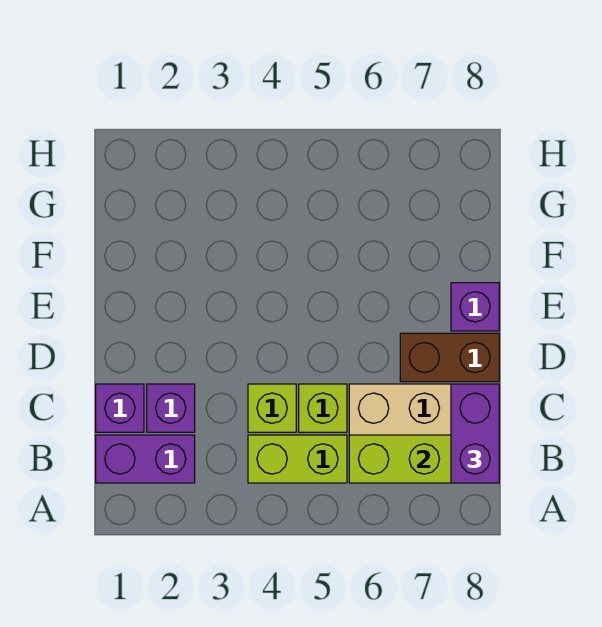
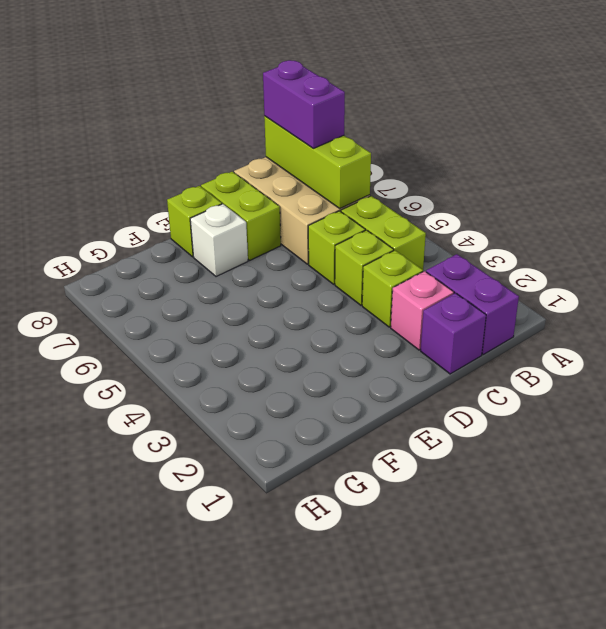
purple brick B8:C8 level 3 -> purple brick B7:B8 level 3
purple brick C2 level 1 -> pink brick C2 level 1
none -> lime brick C3 level 1
brown brick D7:D8 level 1 -> lime brick D7:D8 level 1
none -> white brick E7 level 1
purple brick E8 level 1 -> lime brick E8 level 1

